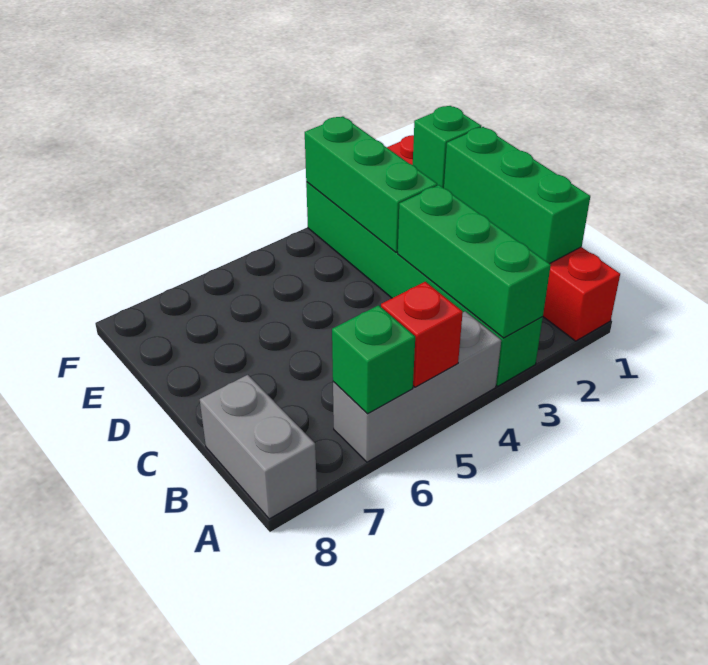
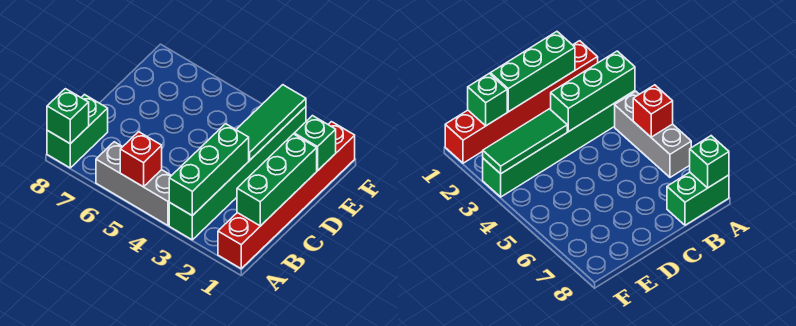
green brick A6 level 2 -> green brick A8 level 2
grey brick A8:B8 level 1 -> green brick A8:B8 level 1
green brick D3:F3 level 2 -> green tile D3:F3 level 2

